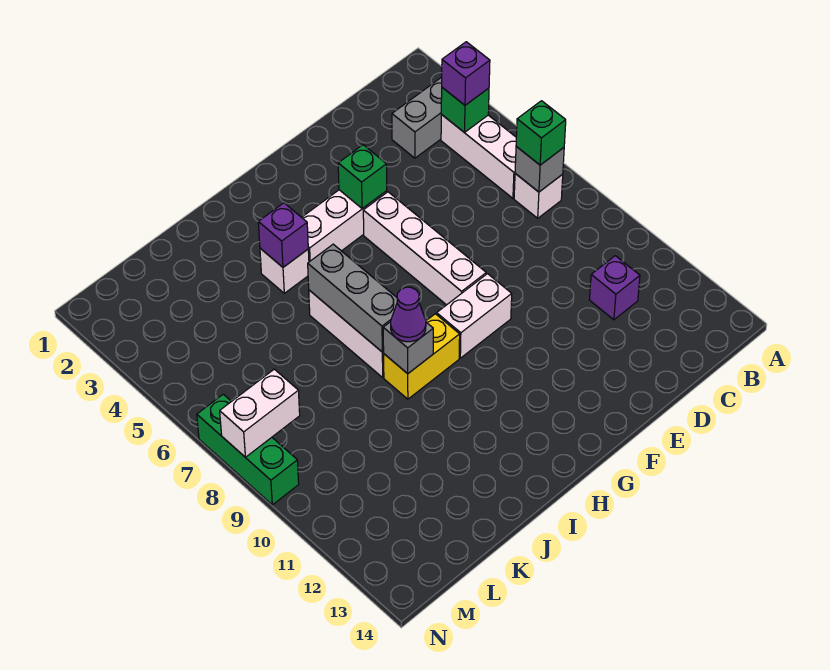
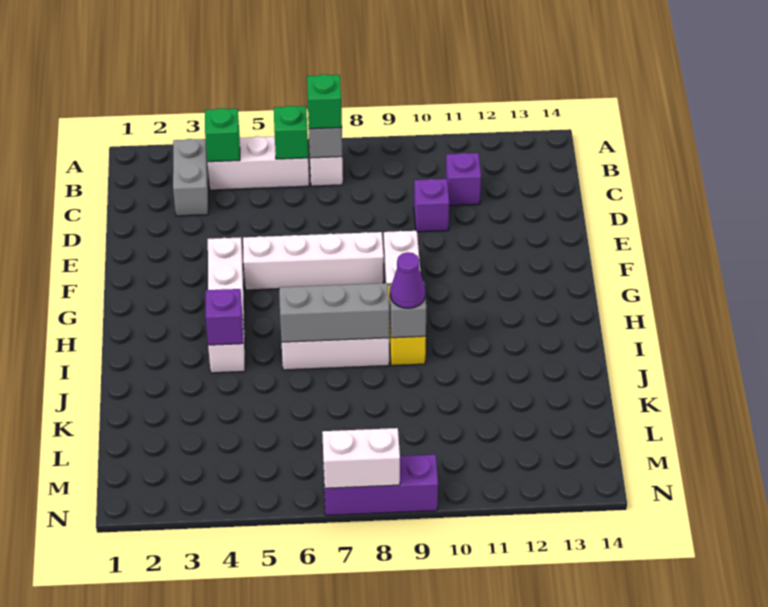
purple brick B4 level 3 -> purple brick D10 level 1
green brick F4 level 2 -> green brick B6 level 2
white brick M8:N8 level 2 -> white brick N7:N8 level 2
green brick N7:N9 level 1 -> purple brick N7:N9 level 1

